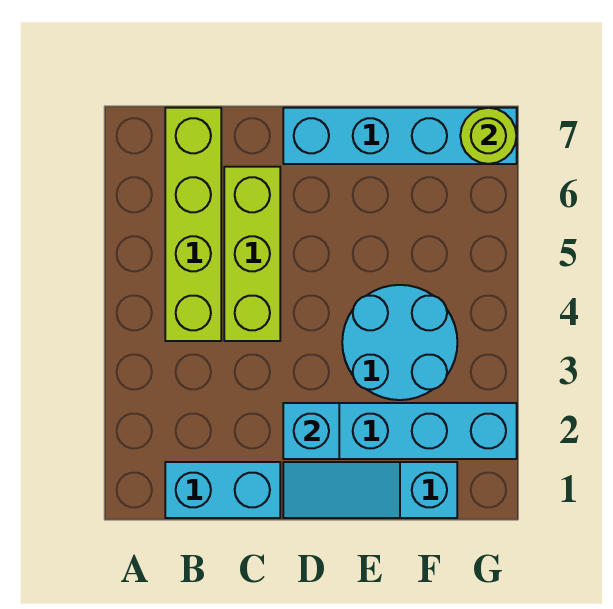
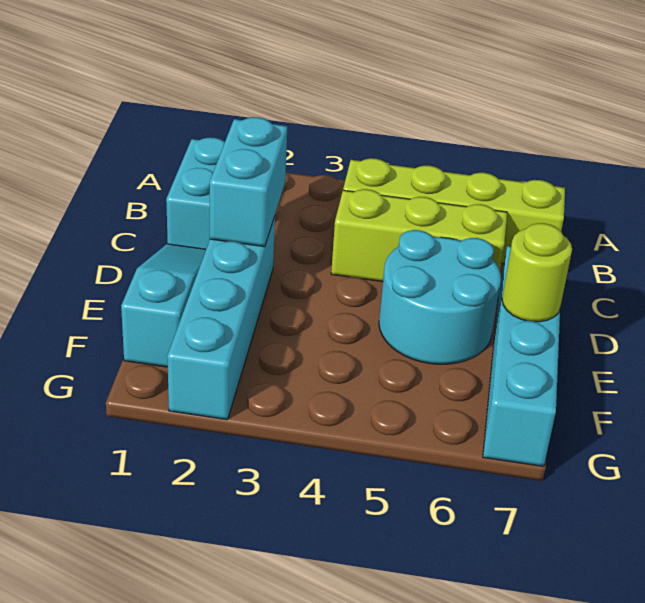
cyan brick D2 level 2 -> cyan brick C2:D2 level 2
cyan round brick E3:F4 level 1 -> cyan round brick D5:E6 level 1
lime round brick G7 level 2 -> lime round brick E7 level 2

